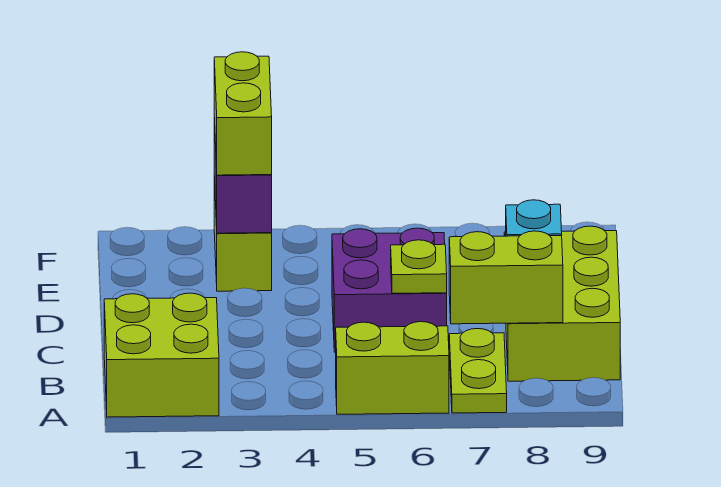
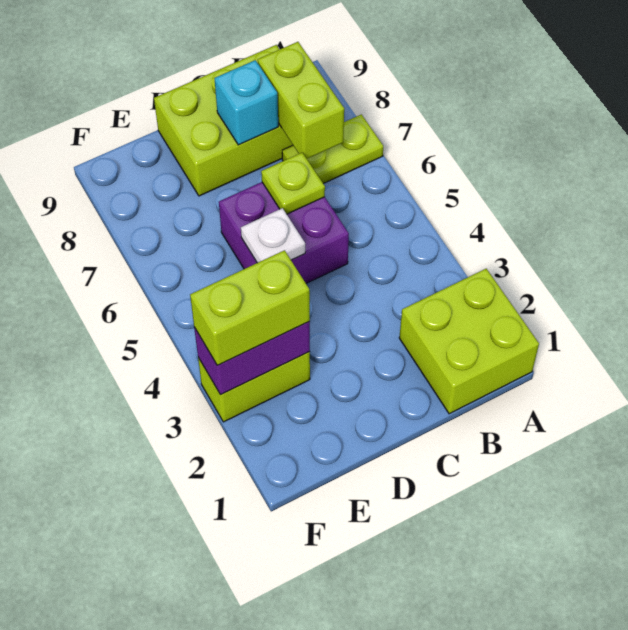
lime brick A5:A6 level 1 -> none
none -> white plate D5 level 2

